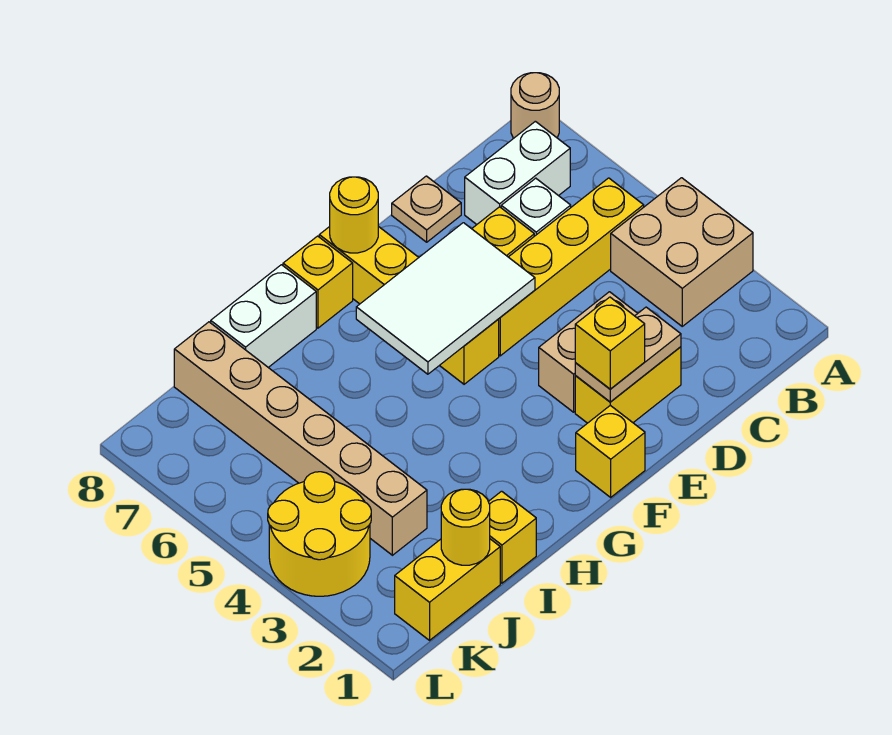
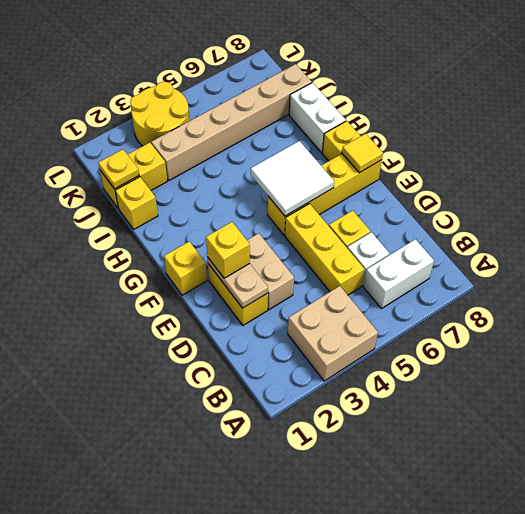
tan round brick A8 level 1 -> none
yellow brick B5:E5 level 1 -> yellow brick C5:E5 level 1
white brick B7:C7 level 1 -> white brick B6:B7 level 1
tan plate D8 level 1 -> none
white tile E5:G6 level 2 -> white tile F5:G6 level 2
yellow round brick F8 level 2 -> yellow tile F8 level 2
yellow brick J1:K1 level 1 -> yellow brick J1:J2 level 1
yellow round brick J1 level 2 -> yellow plate J1 level 2

